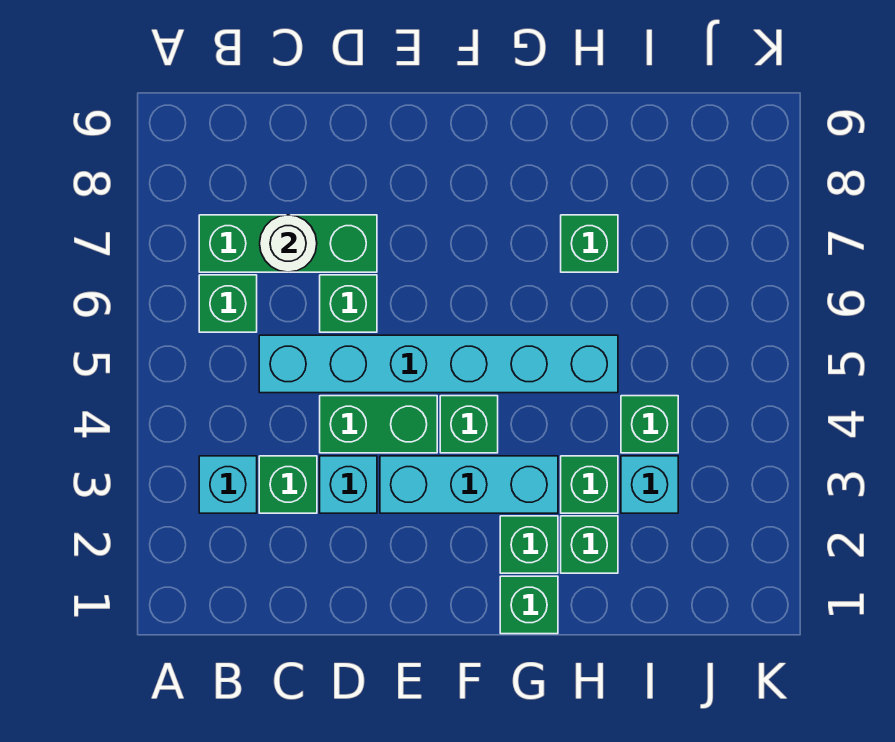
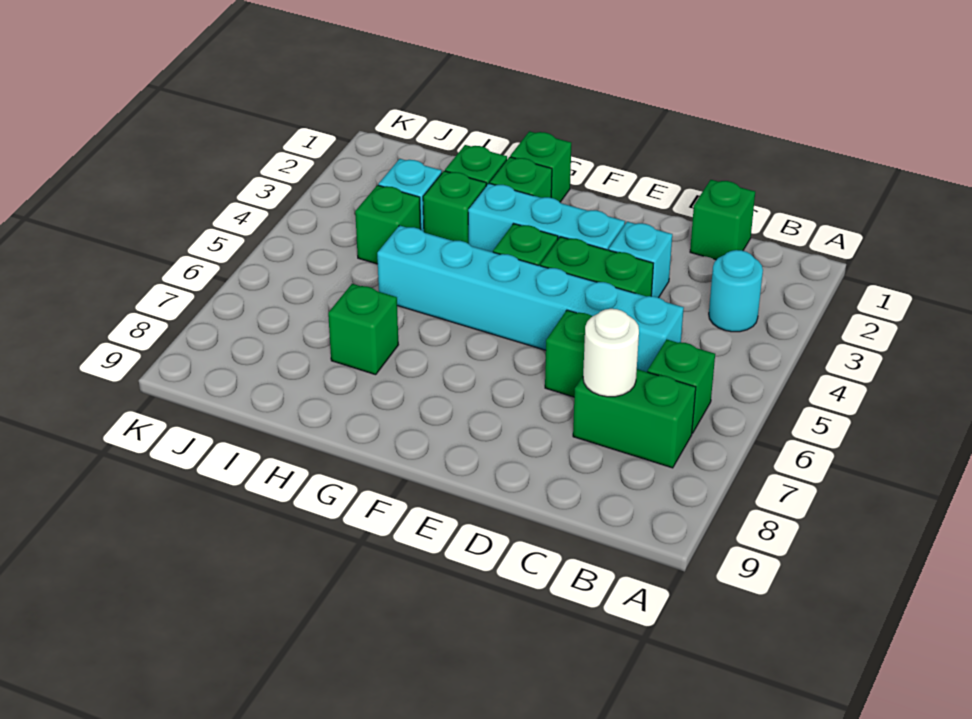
cyan brick B3 level 1 -> cyan round brick B3 level 1
green brick B7:D7 level 1 -> green brick B7:C7 level 1
green brick C3 level 1 -> green brick C1 level 1

